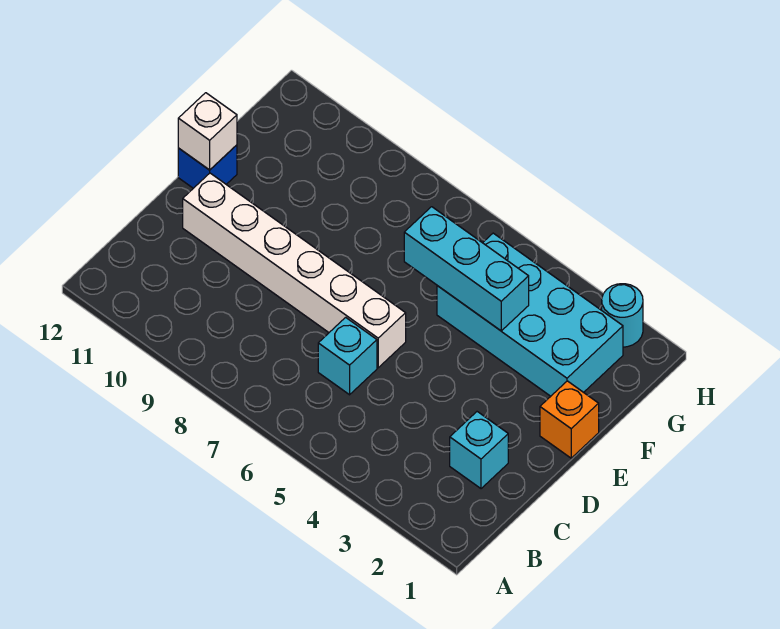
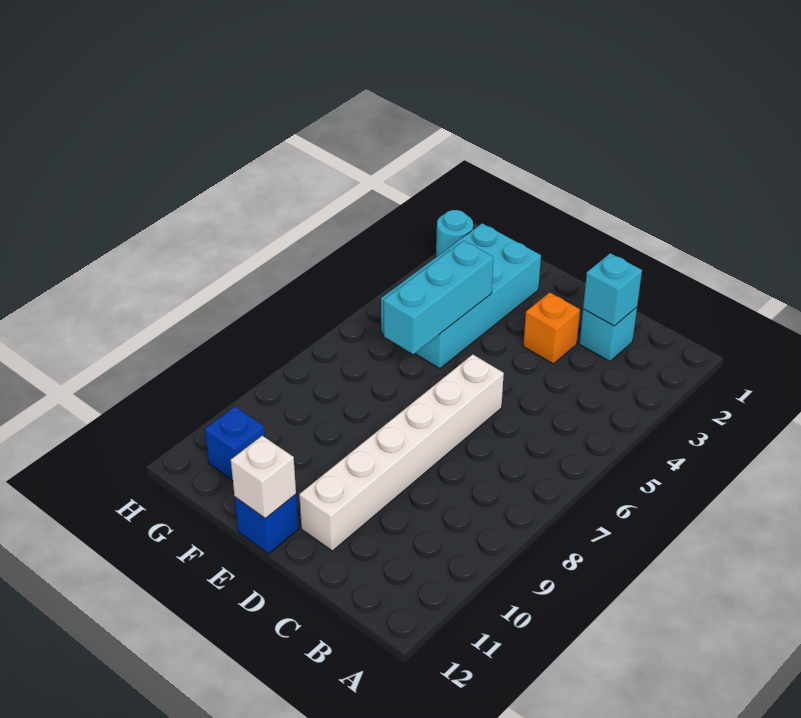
cyan brick C6 level 1 -> cyan brick C2 level 2
orange brick E1 level 1 -> orange brick D3 level 1
none -> blue brick G11 level 1

